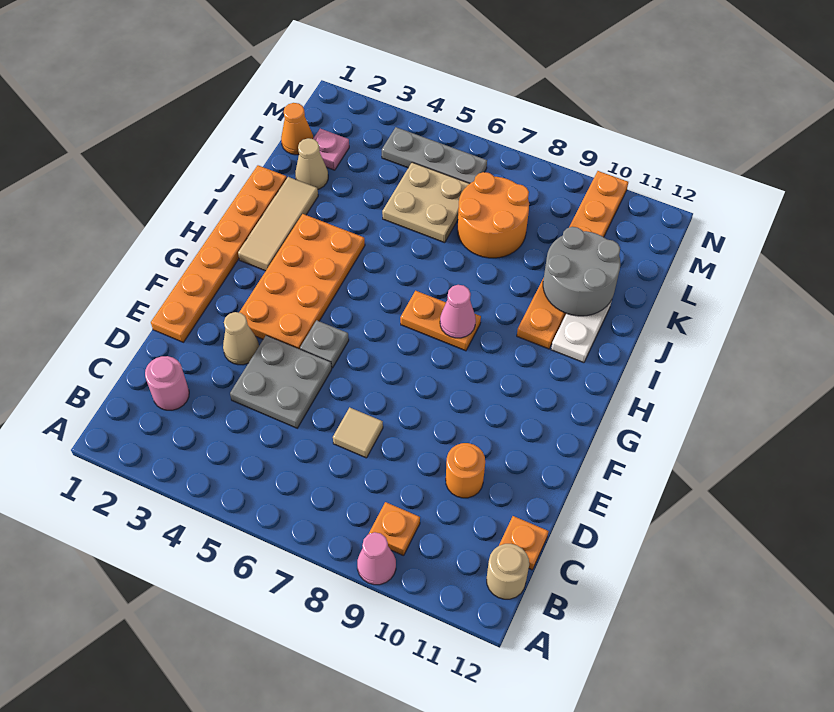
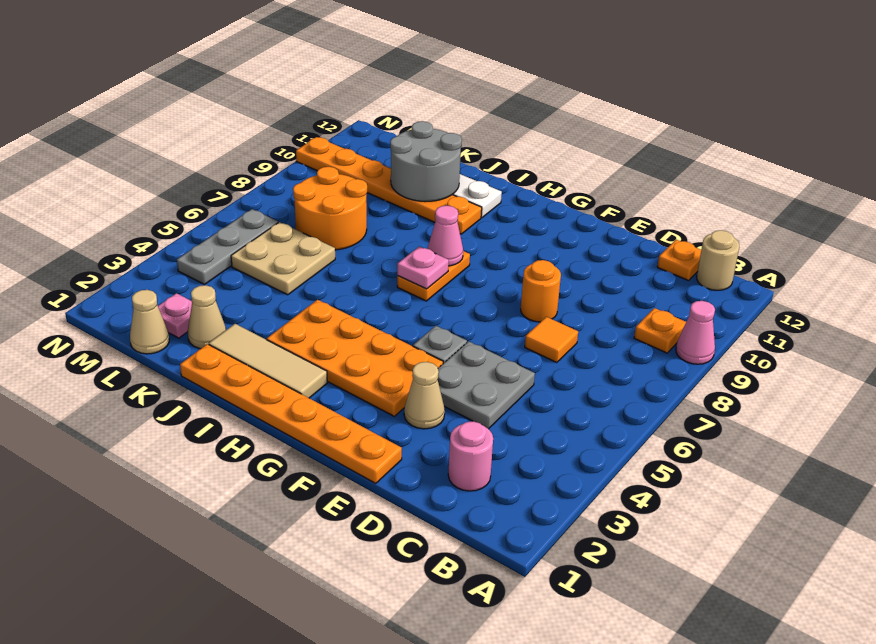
tan tile D7 level 1 -> orange tile D7 level 1
orange round brick D10 level 1 -> orange round brick E8 level 1
none -> pink plate H7 level 2
orange cone L1 level 1 -> tan cone L1 level 1

